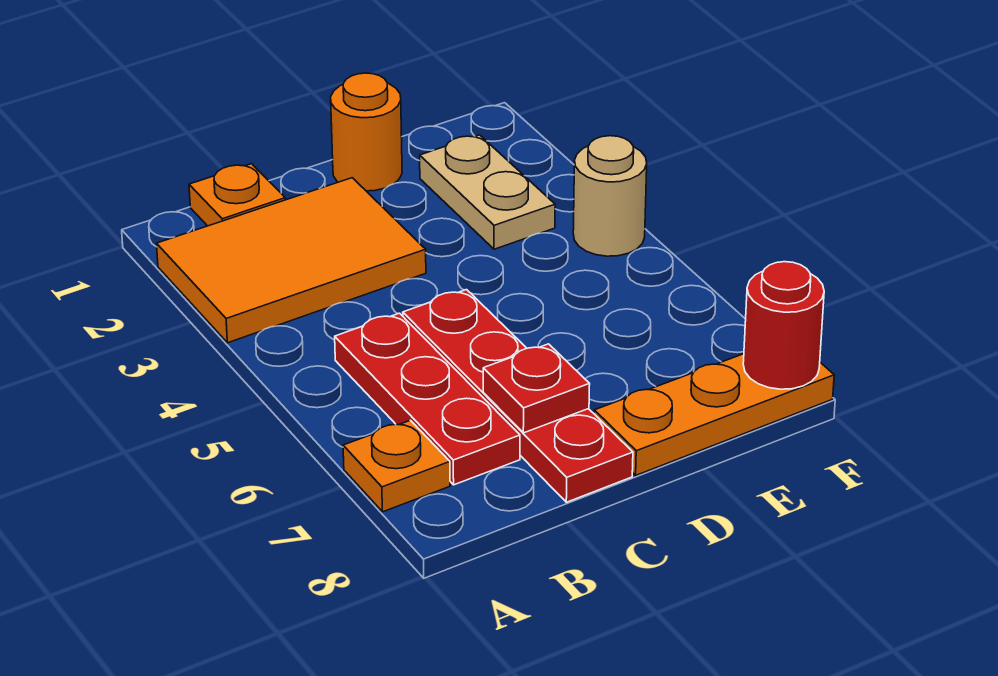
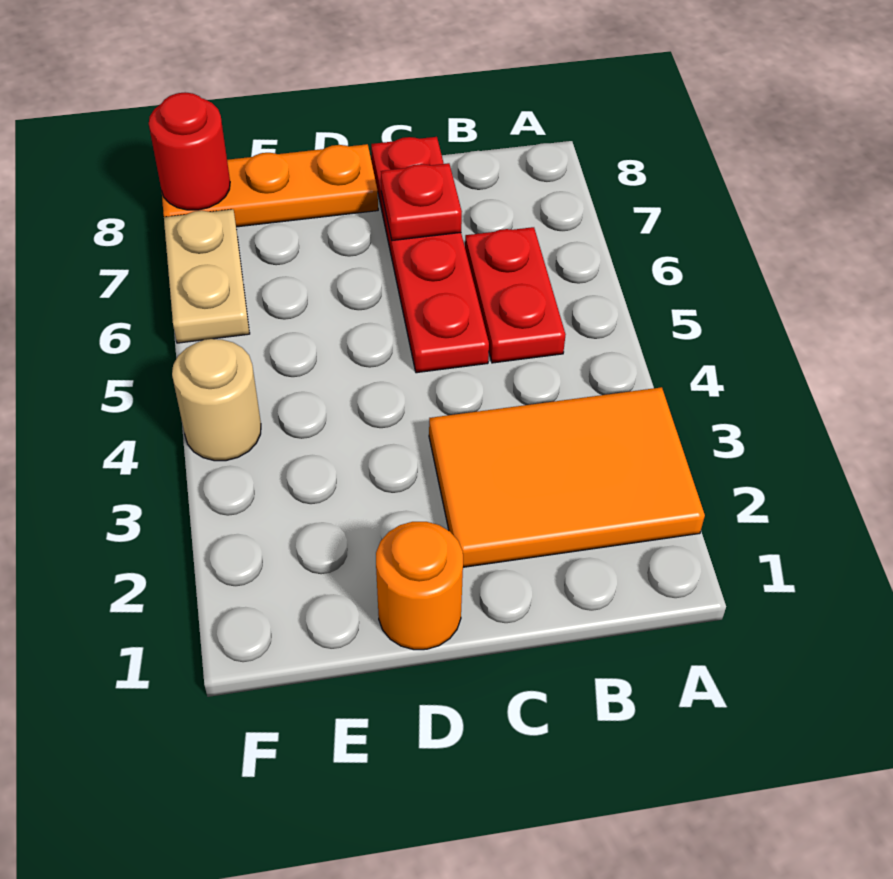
orange plate A7 level 1 -> none
orange plate B1 level 1 -> none
red plate B5:B7 level 1 -> red plate B5:B6 level 1
tan plate E2:E3 level 1 -> tan plate F6:F7 level 1

